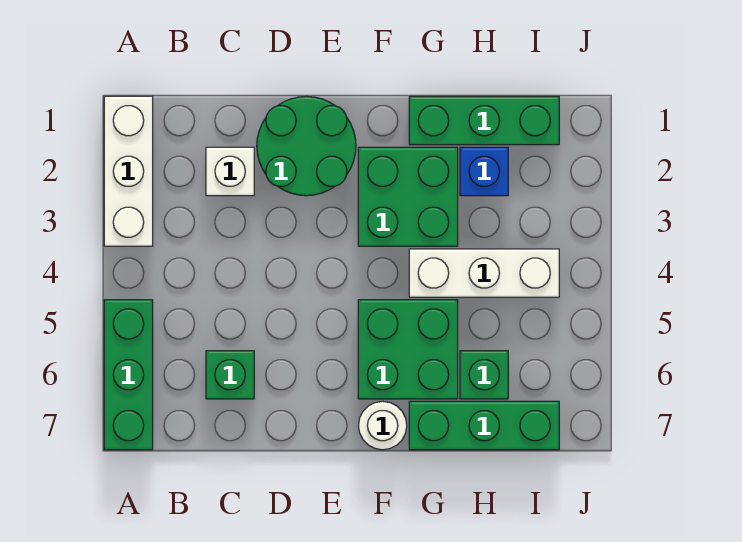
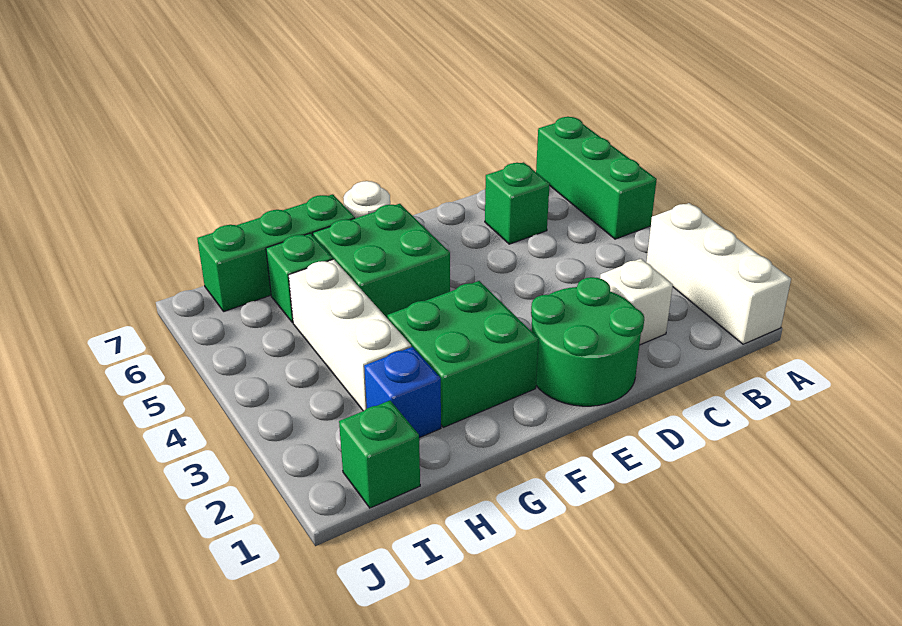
green brick G1:I1 level 1 -> green brick I1 level 1
white brick G4:I4 level 1 -> white brick H3:H5 level 1

